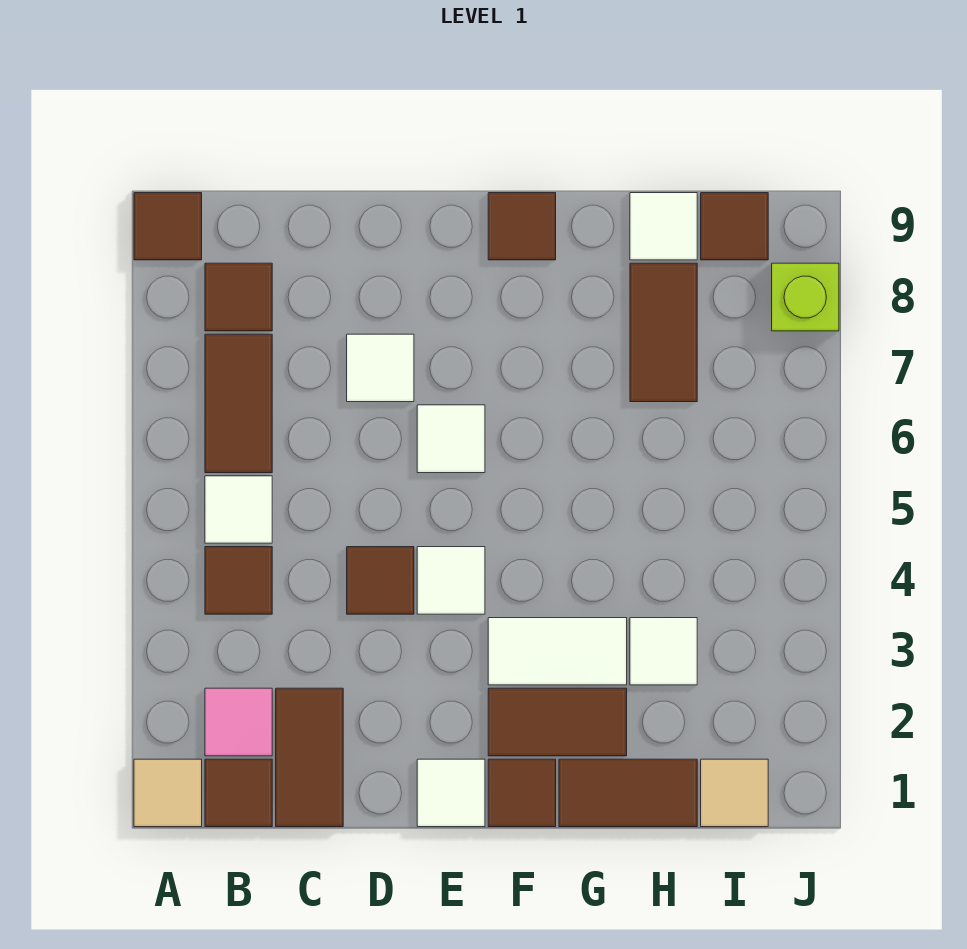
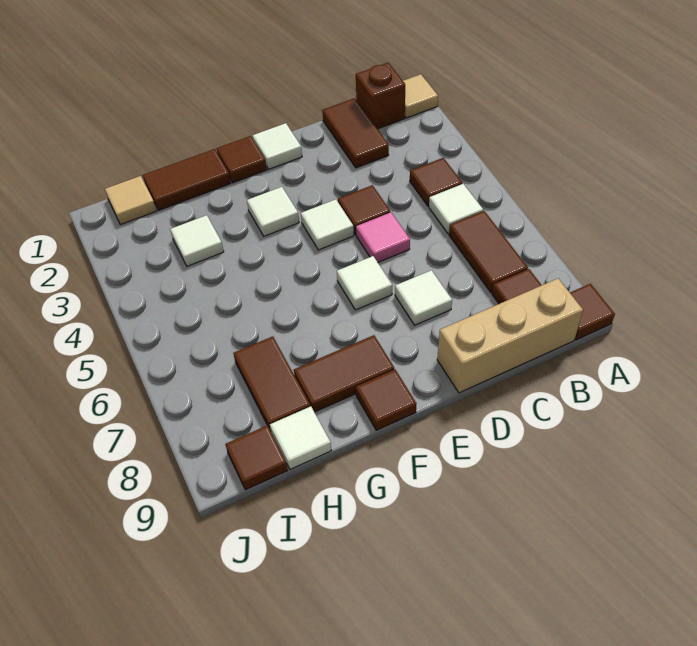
brown tile B1 level 1 -> brown brick B1 level 1
pink tile B2 level 1 -> pink tile D5 level 1
none -> tan brick B9:D9 level 1
brown tile F2:G2 level 1 -> brown tile F8:G8 level 1
white tile F3:G3 level 1 -> white tile F3 level 1
lime brick J8 level 1 -> none

